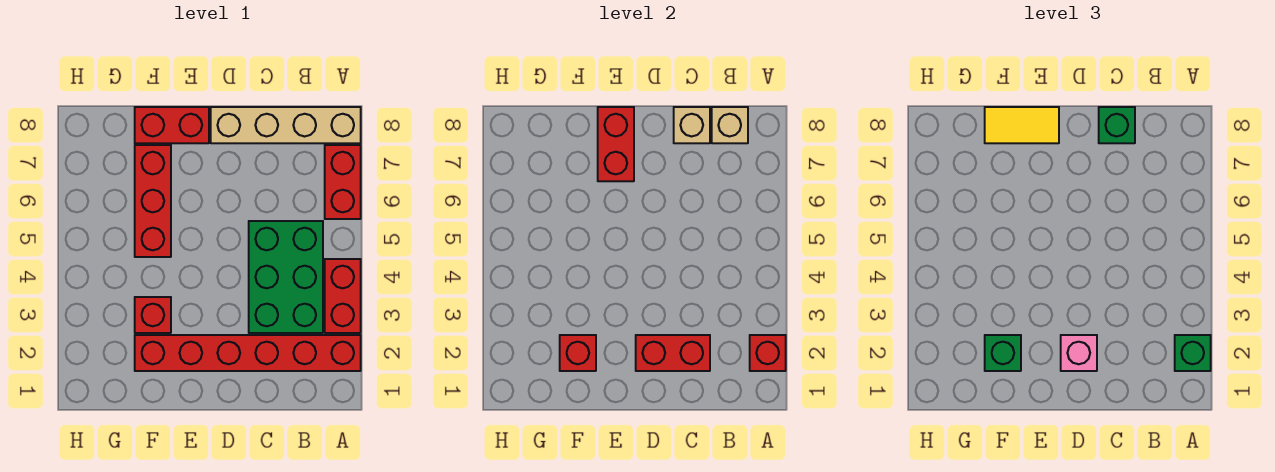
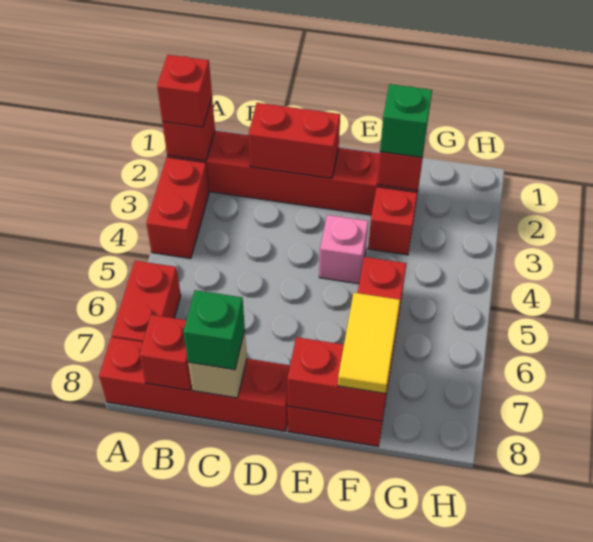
green brick A2 level 3 -> red brick A2 level 3
tan brick A8:D8 level 1 -> red brick A8:D8 level 1
green brick B3:C5 level 1 -> none
tan brick B8 level 2 -> red brick B8 level 2
pink brick D2 level 3 -> pink brick E4 level 1
red brick E7:E8 level 2 -> red brick E8:F8 level 2
yellow tile E8:F8 level 3 -> yellow tile F7:F8 level 3

